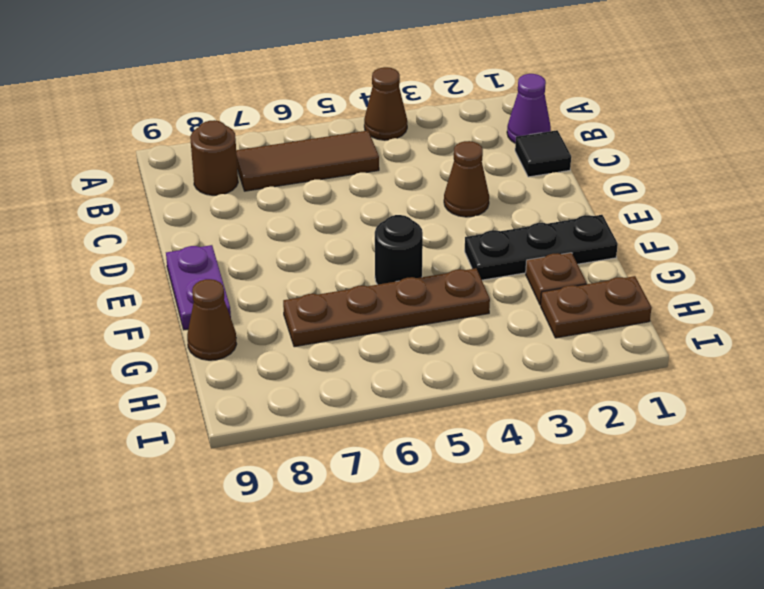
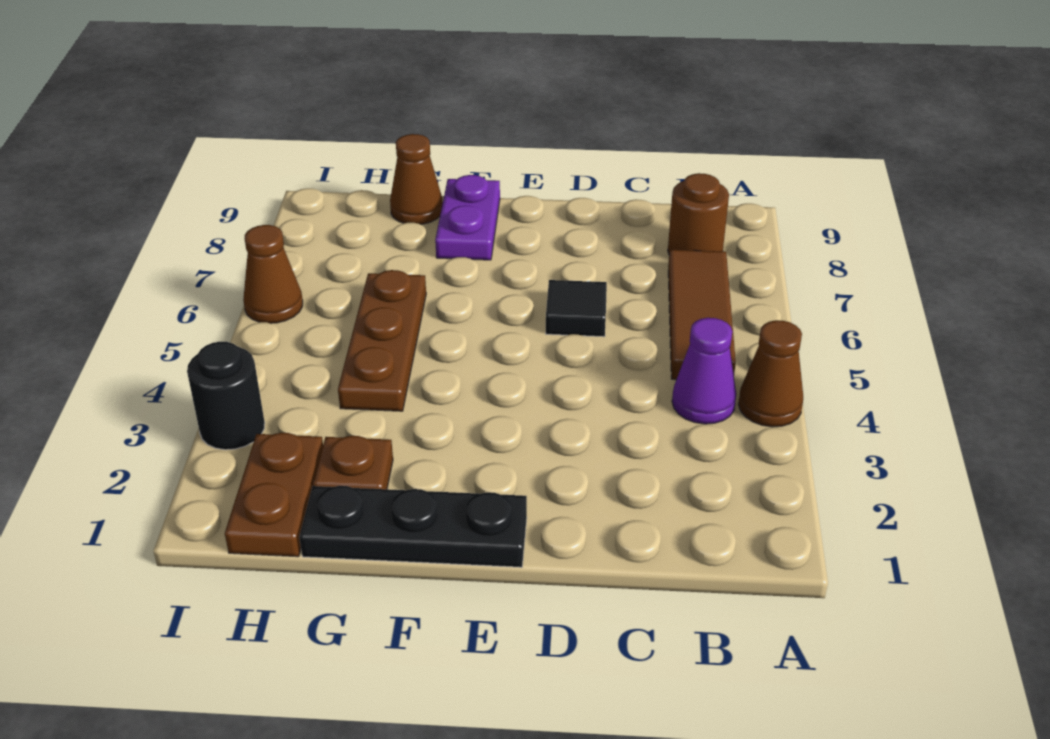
purple cone B1 level 1 -> purple cone B4 level 1
black tile C1 level 1 -> black tile D6 level 1
brown cone D3 level 1 -> brown cone I6 level 1
purple plate E9:F9 level 1 -> purple plate F8:F9 level 1
black plate F1:F3 level 1 -> black plate E1:G1 level 1
black round brick F5 level 1 -> black round brick I3 level 1
brown plate G4:G7 level 1 -> brown plate G4:G6 level 1

